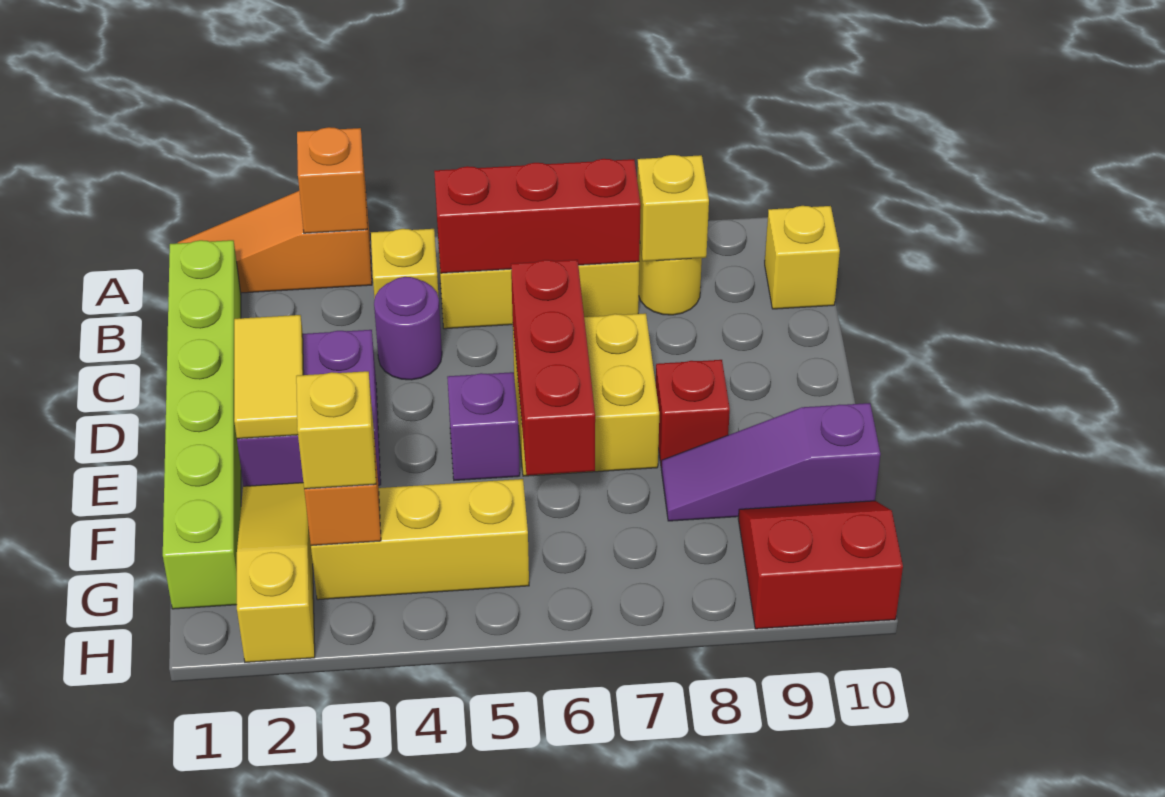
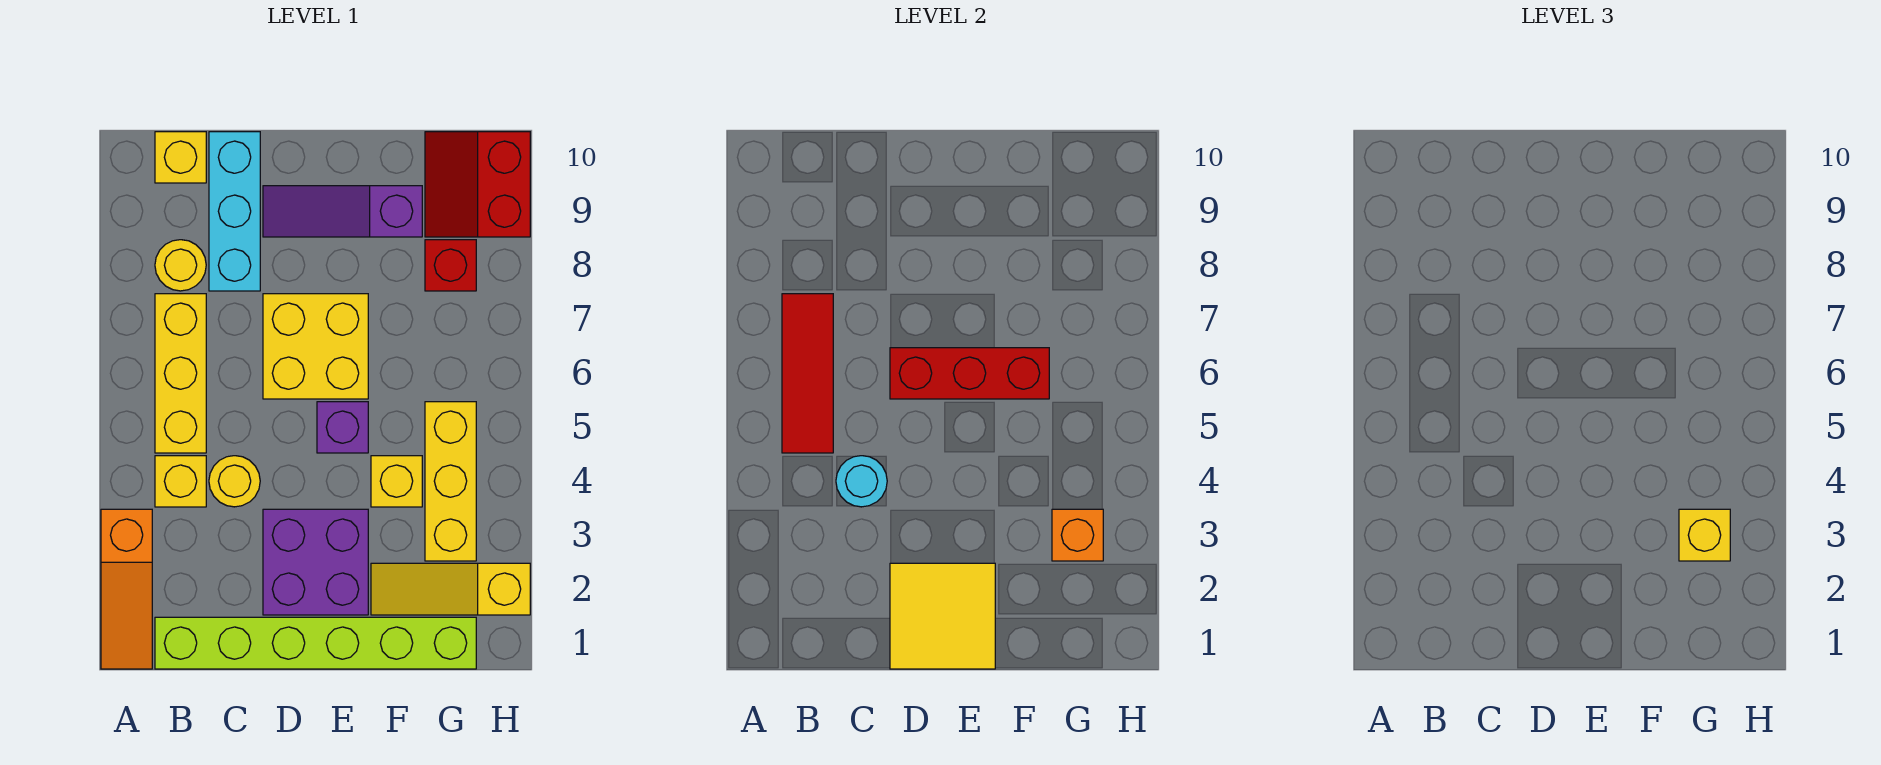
orange brick A3 level 2 -> none
red brick B5:B7 level 2 -> red tile B5:B7 level 2
yellow brick B8 level 2 -> yellow brick F4 level 1
purple round brick C4 level 1 -> yellow round brick C4 level 1
none -> cyan round brick C4 level 2
none -> cyan brick C8:C10 level 1
yellow tile D2:E2 level 2 -> yellow tile D1:E2 level 2
red brick E8 level 1 -> red brick G8 level 1
purple slope F8:F10 level 1 top 10 -> purple slope D9:F9 level 1 top F

